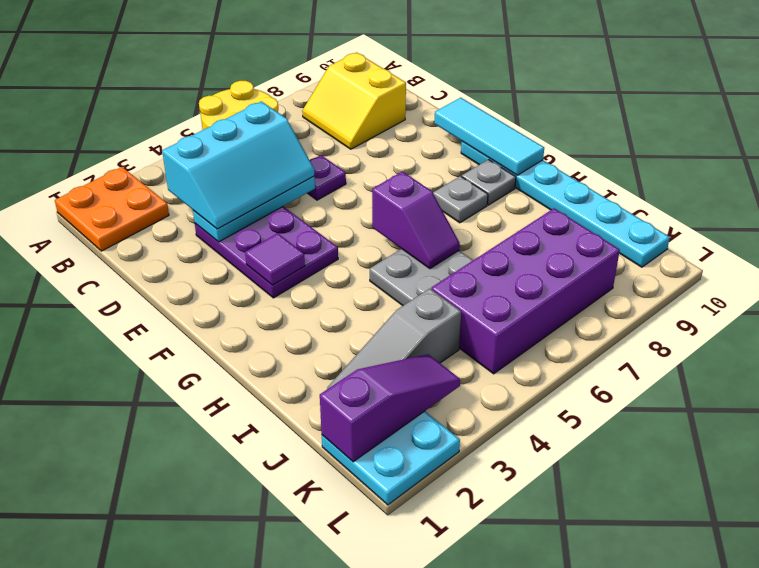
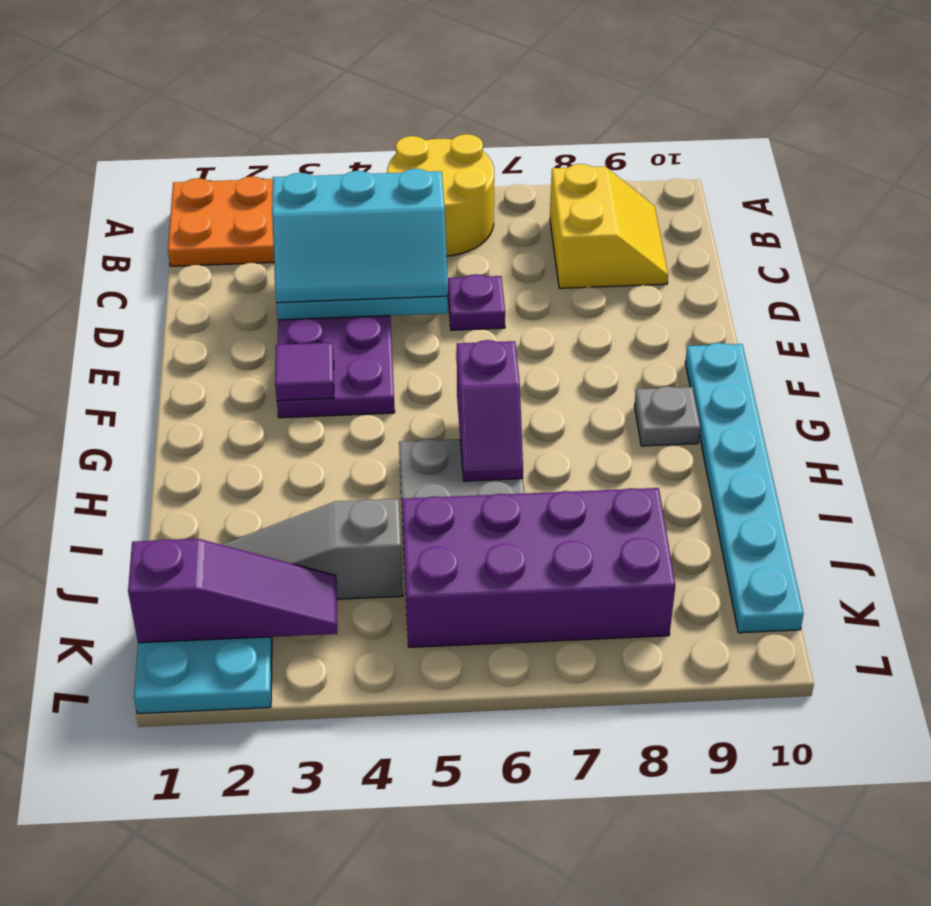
yellow slope B8:C9 level 1 top 9 -> yellow slope B8:C9 level 1 top 8
cyan tile E10:G10 level 2 -> none
grey plate G8 level 1 -> none

